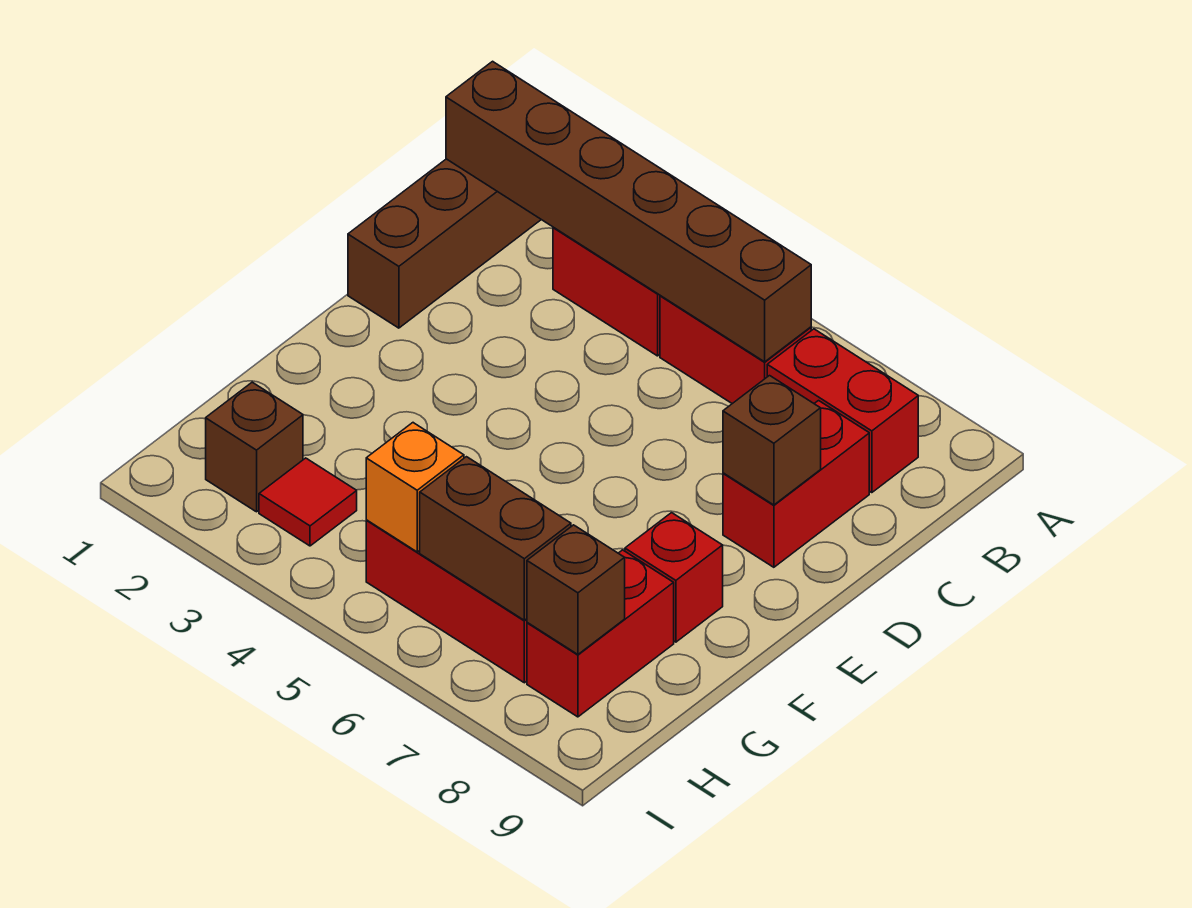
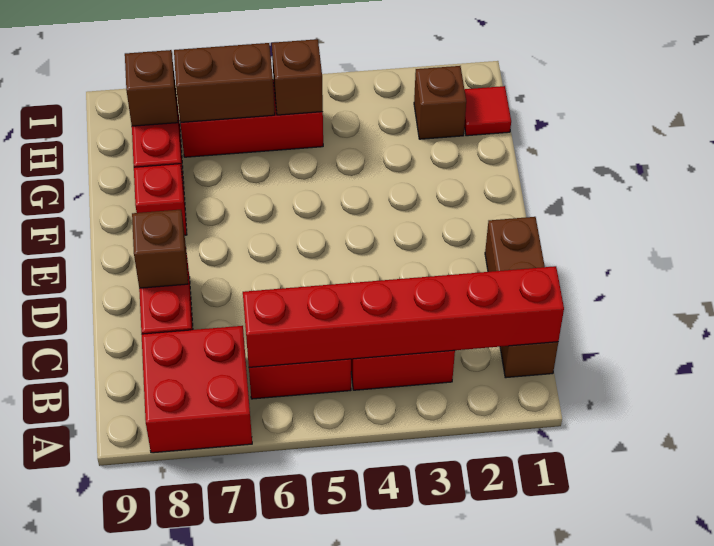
brown brick B1:B6 level 2 -> red brick B1:B6 level 2
red brick B7:B8 level 1 -> red brick A7:B8 level 1
red tile H3 level 1 -> red tile H1 level 1
orange brick H5 level 2 -> brown brick H5 level 2

